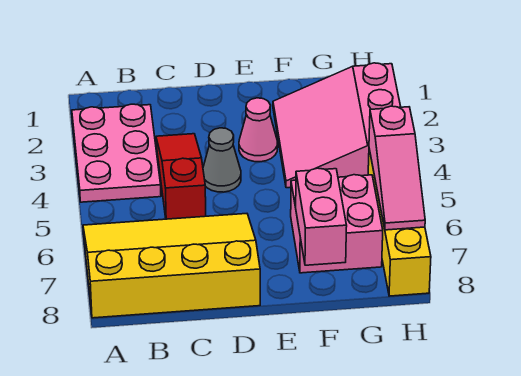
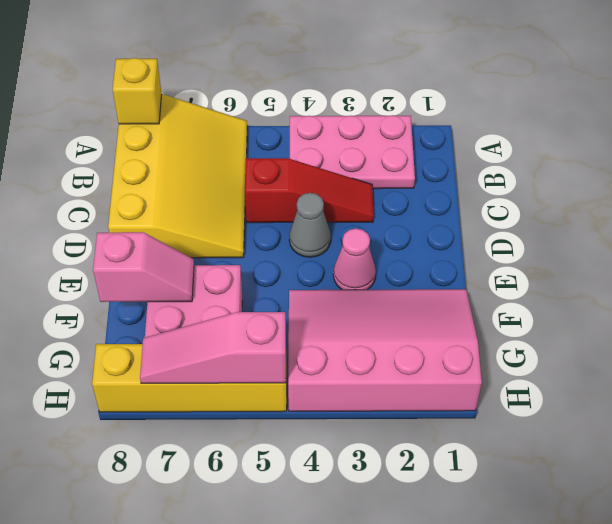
none -> yellow brick A8 level 2
pink slope F2:H4 level 1 top H -> pink slope F1:H4 level 1 top H
pink brick F7:F8 level 2 -> pink slope F7:F8 level 2 top 8

